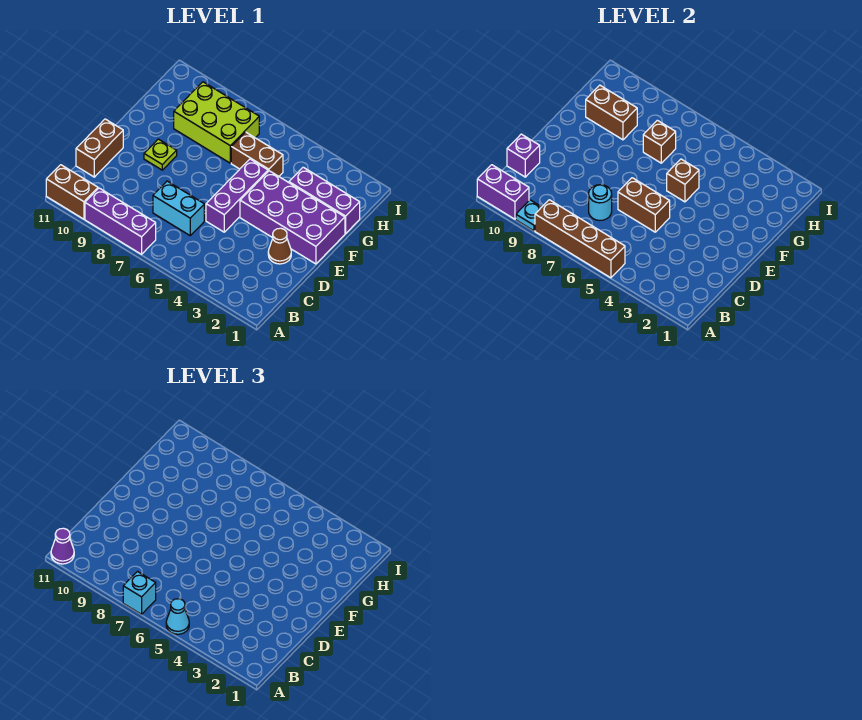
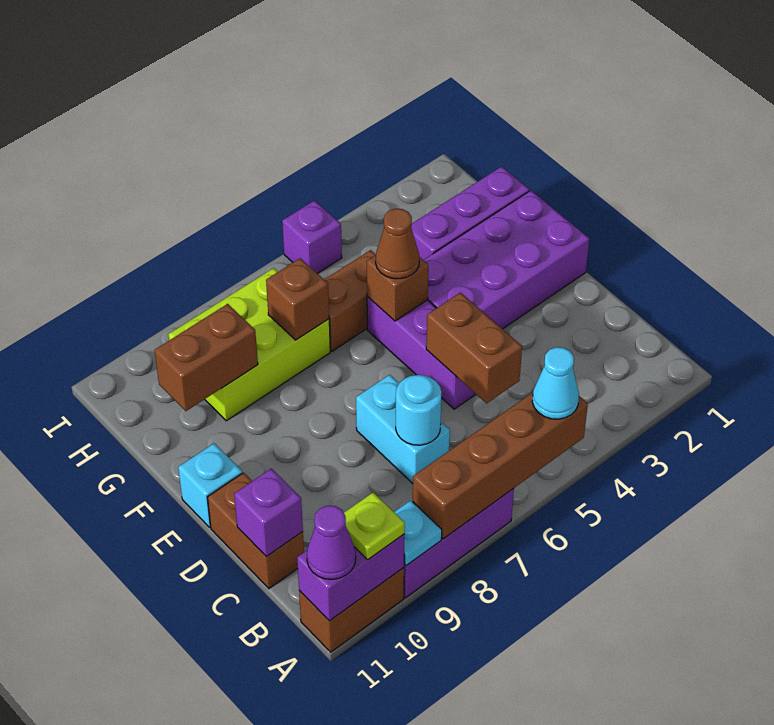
cyan brick A7 level 3 -> cyan brick E11 level 1
cyan brick C6:C7 level 1 -> cyan brick C7:D7 level 1
brown cone D2 level 1 -> brown cone F5 level 3
brown brick D5:D6 level 2 -> brown brick C5:D5 level 2
lime plate E9 level 1 -> lime plate A10 level 3
none -> purple brick I5 level 1

